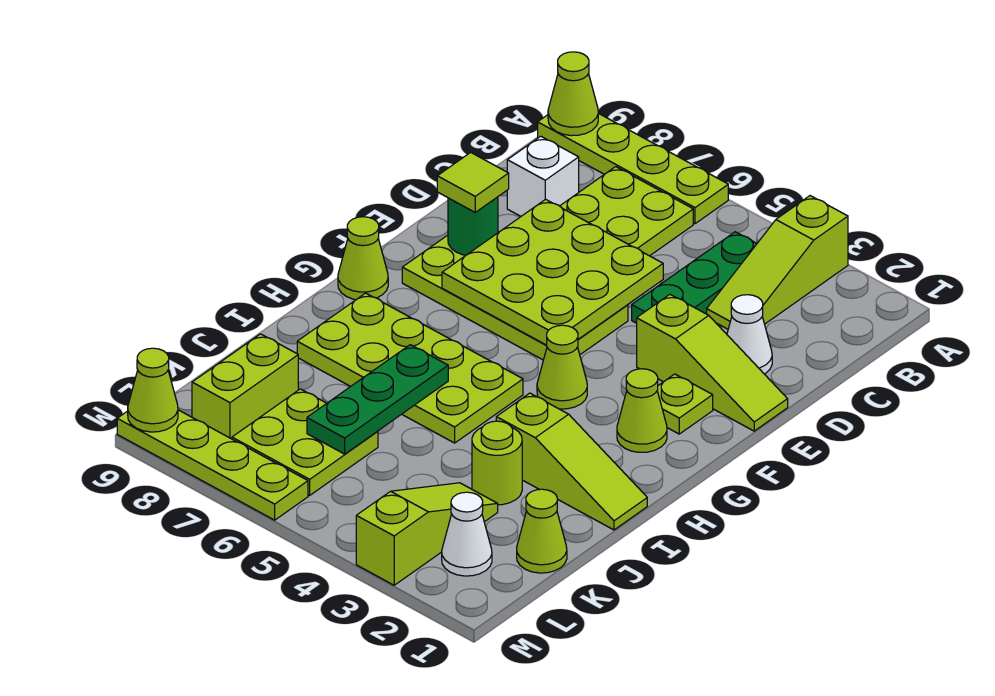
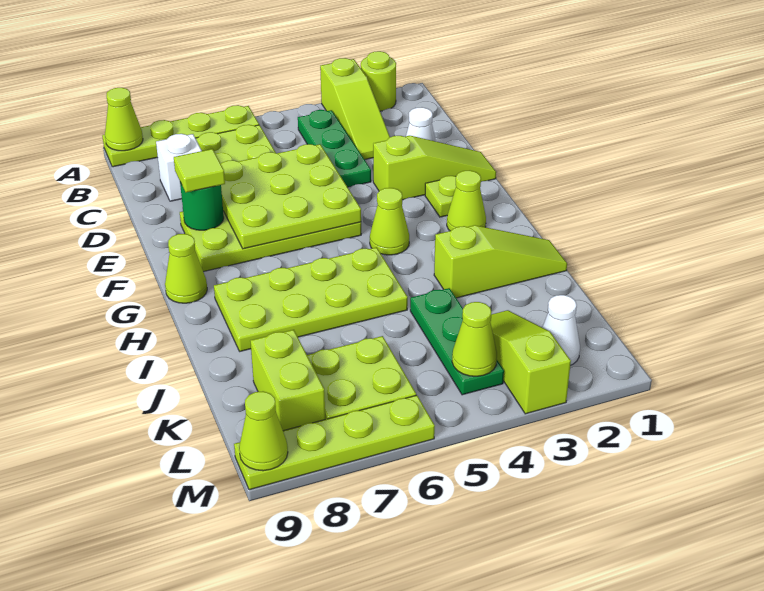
green plate I6:K6 level 2 -> green plate J4:L4 level 1
lime round brick J3 level 1 -> lime round brick A2 level 1
lime cone K1 level 1 -> lime cone L4 level 2

